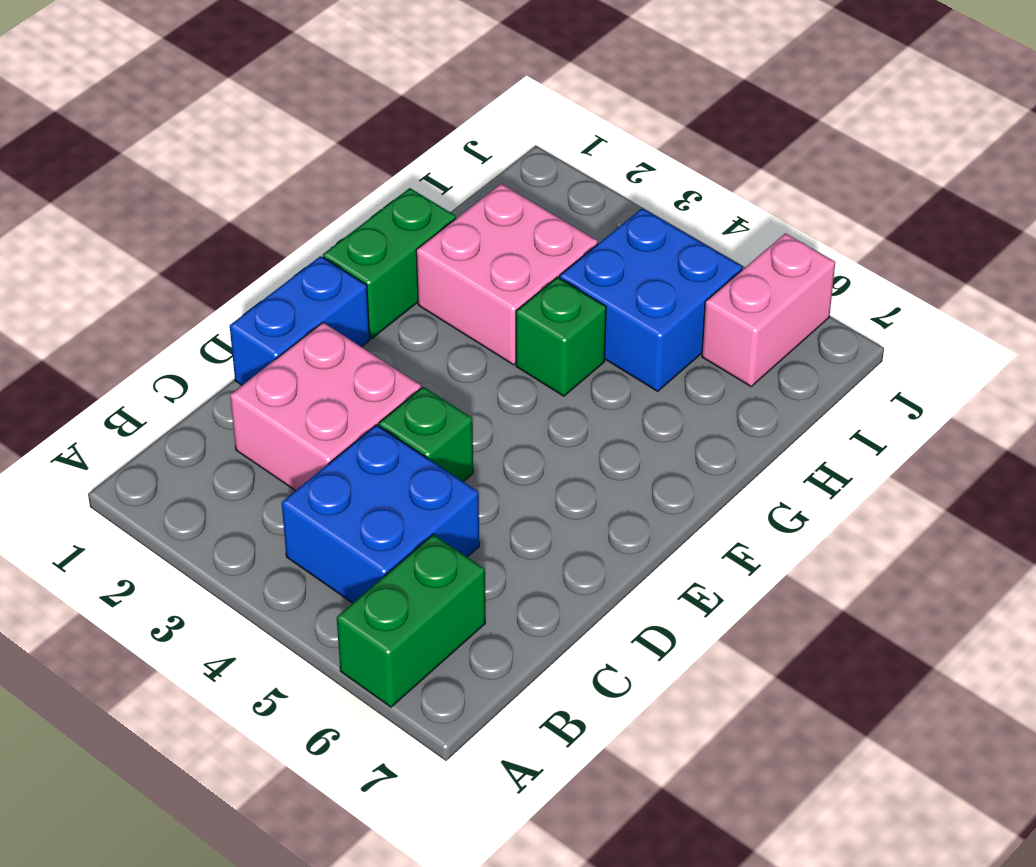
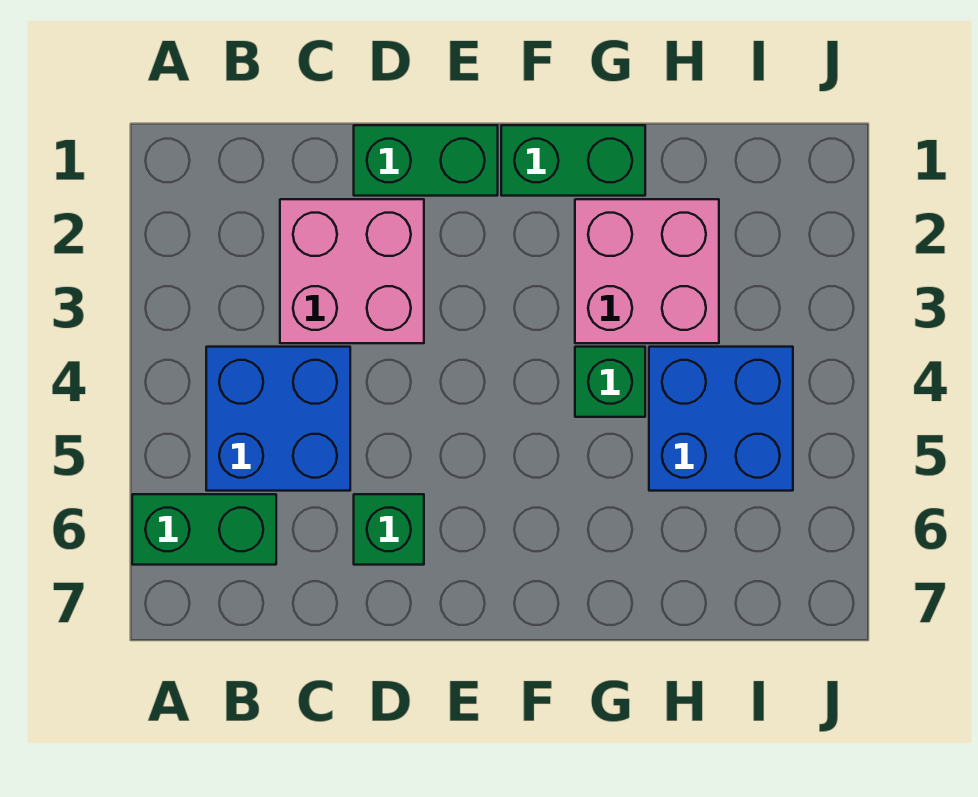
blue brick D1:E1 level 1 -> green brick D1:E1 level 1
green brick D4 level 1 -> green brick D6 level 1
pink brick I6:J6 level 1 -> none

